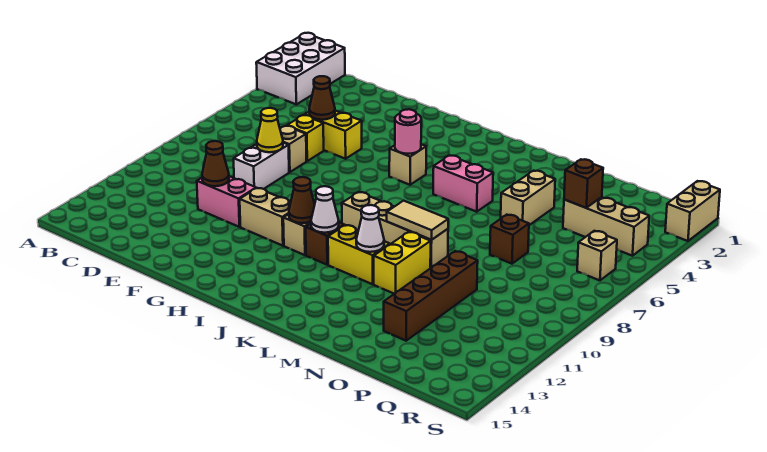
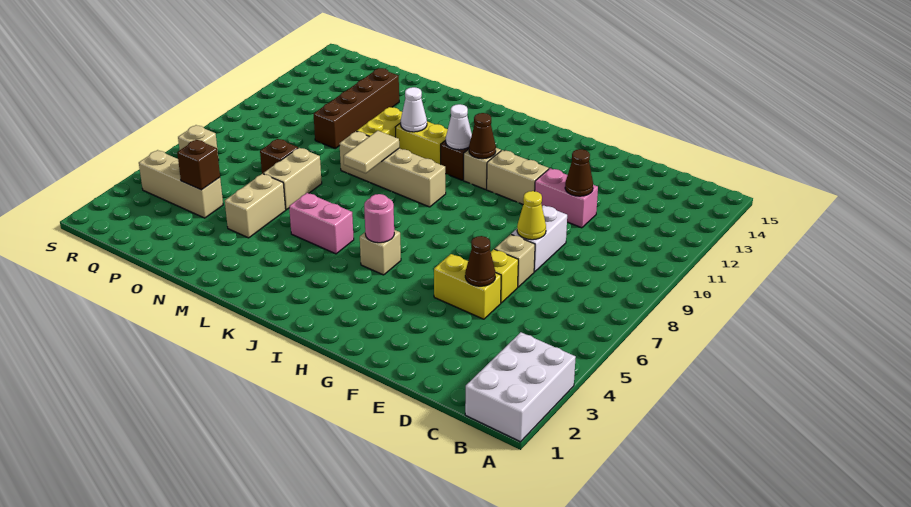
tan tile L9:M9 level 2 -> tan tile L8:L9 level 2
tan brick S1:S2 level 1 -> tan brick N6:N7 level 1

